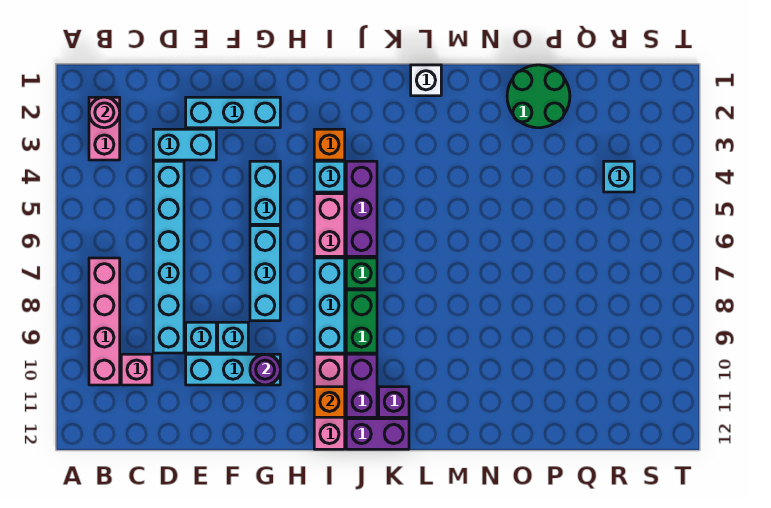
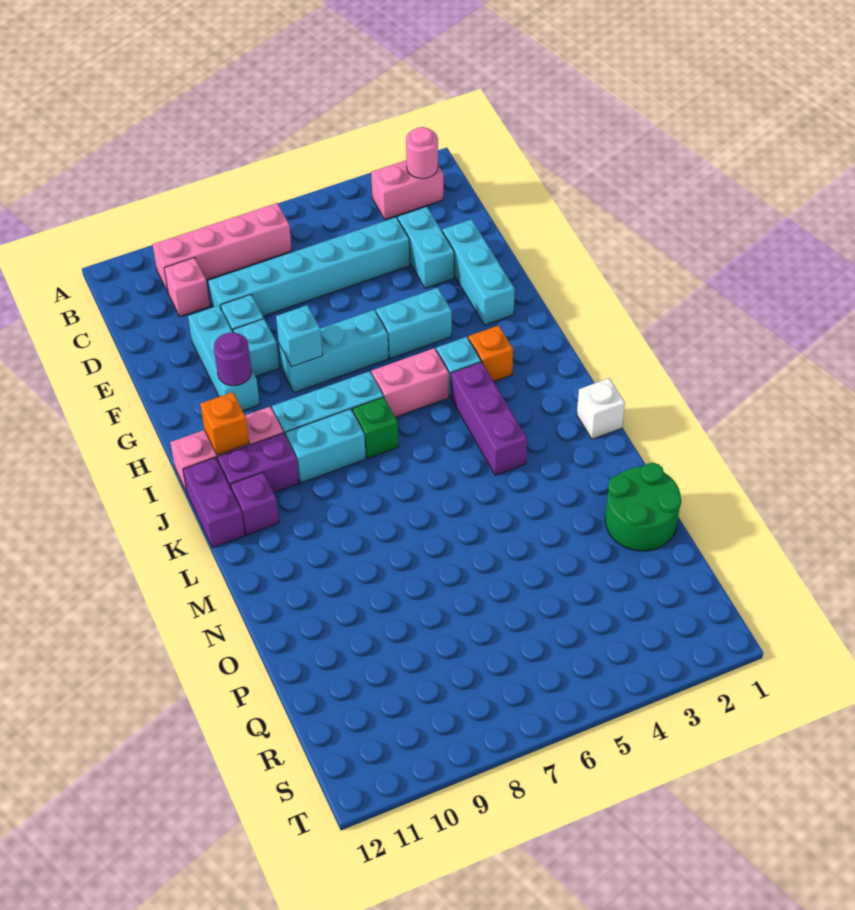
purple brick J4:J6 level 1 -> purple brick J4:L4 level 1
green brick J8:J9 level 1 -> cyan brick J8:J9 level 1
cyan brick R4 level 1 -> cyan brick G8 level 2

